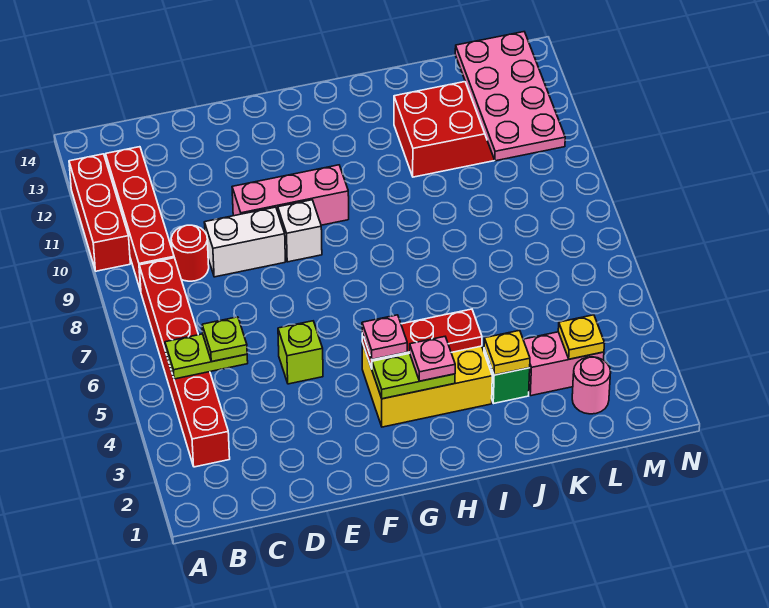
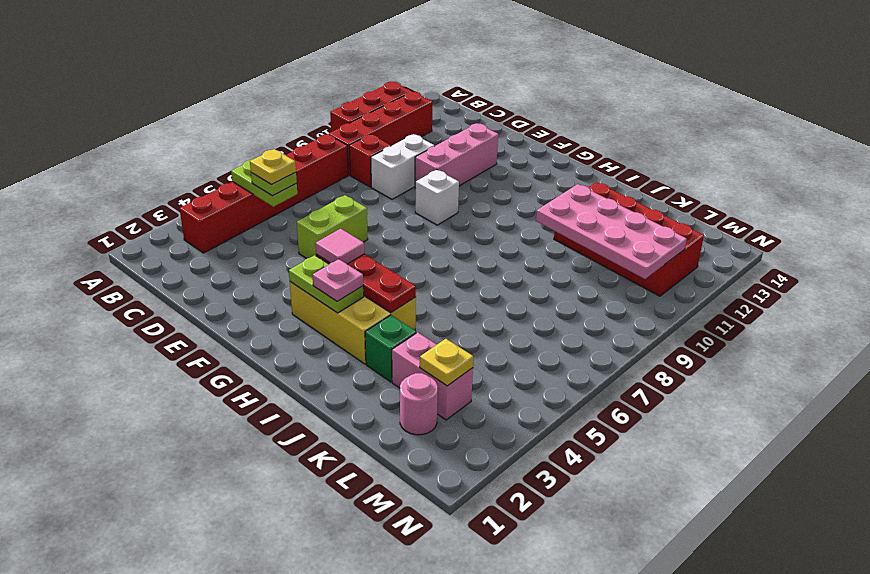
red round brick C9 level 1 -> red brick C9 level 1
white brick D9:E9 level 1 -> white brick D9:D10 level 1
lime brick E5 level 1 -> lime brick E5:E6 level 1
pink brick E10:G10 level 1 -> pink brick E10:E12 level 1
pink plate G4 level 3 -> pink tile G4 level 3
yellow plate J3 level 2 -> yellow plate C5 level 4
pink plate L10:M13 level 2 -> pink plate J10:M11 level 2

